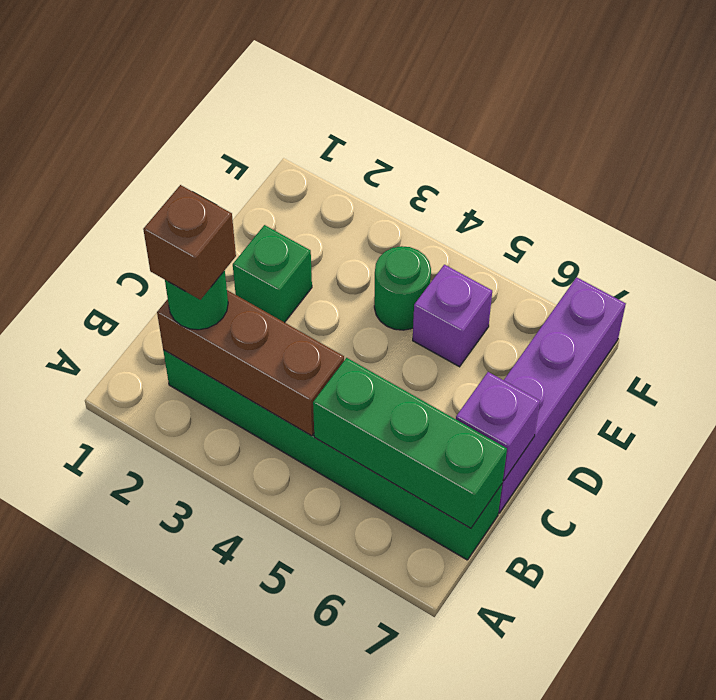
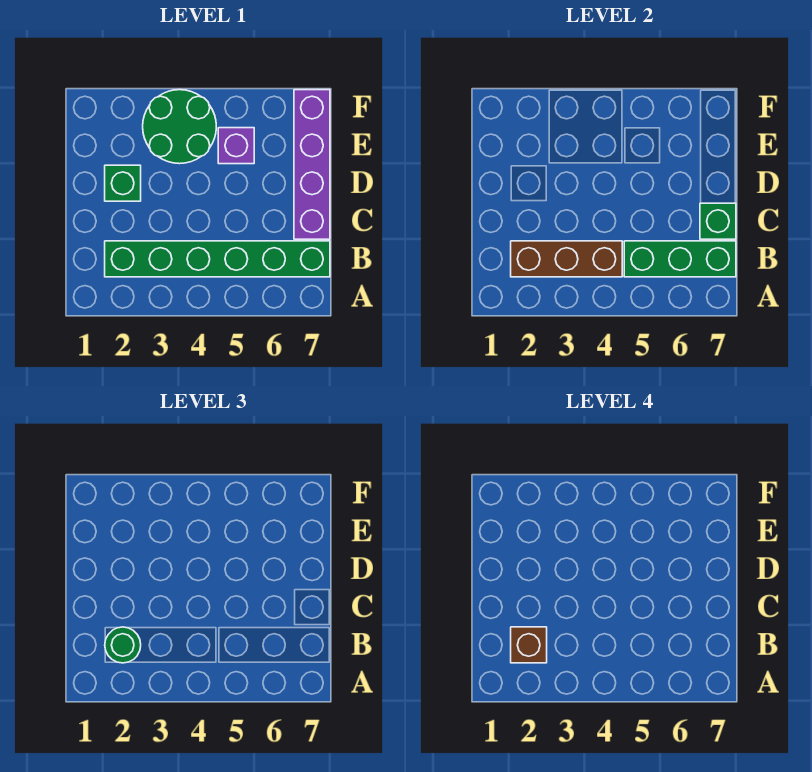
purple brick C7 level 2 -> green brick C7 level 2
green round brick E4 level 1 -> green round brick E3:F4 level 1

